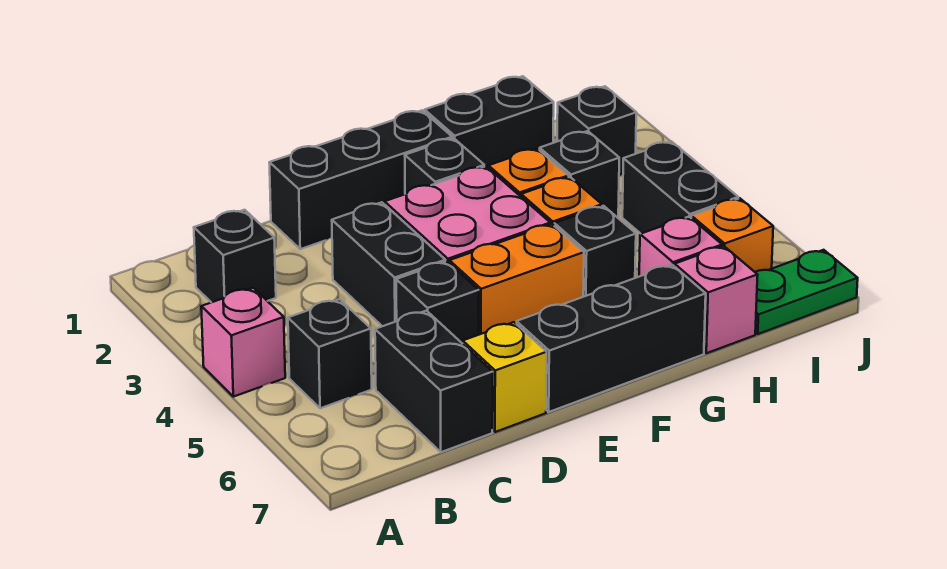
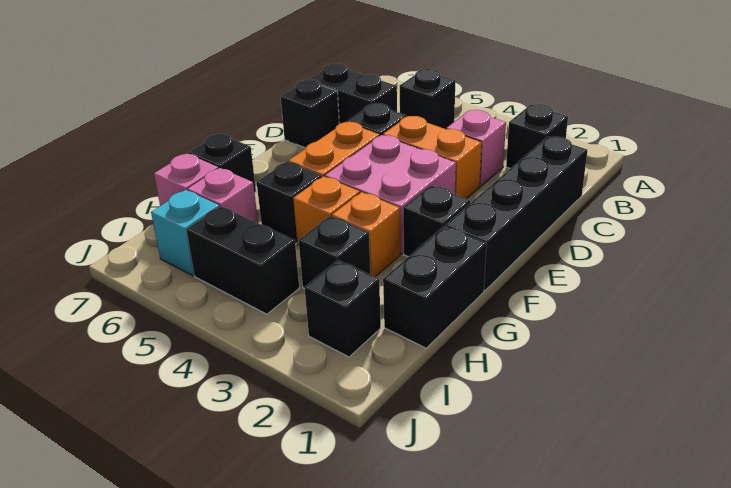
pink brick A4 level 1 -> pink brick C3 level 1
black brick D1:F1 level 1 -> black brick C1:F1 level 1
black brick D3:D4 level 1 -> orange brick D3:D4 level 1
yellow brick D7 level 1 -> black brick D7 level 1
black brick E7:G7 level 1 -> black brick G7 level 1
orange brick I6 level 1 -> cyan brick I6 level 1
green plate I7:J7 level 1 -> none

